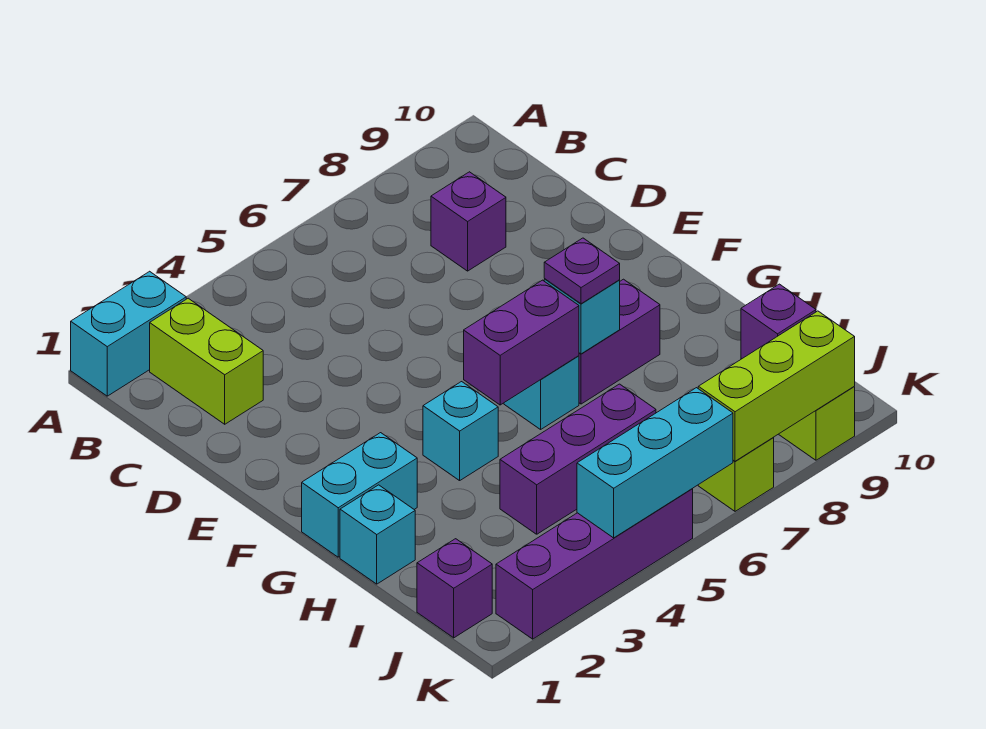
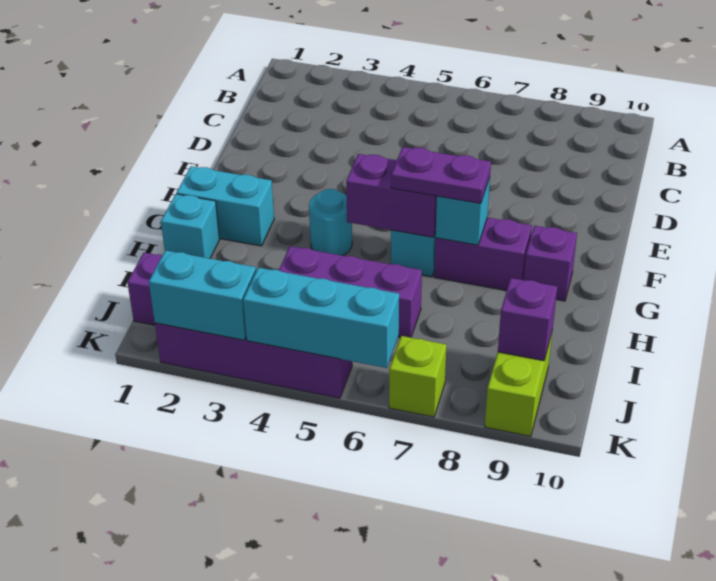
cyan brick A1:A2 level 1 -> cyan brick K2:K3 level 2
lime brick B2:C2 level 1 -> none
purple brick C8 level 1 -> purple brick G9 level 1
cyan brick G4 level 1 -> cyan round brick G4 level 1
purple plate G7 level 3 -> purple plate G6:G7 level 3
lime brick K7:K9 level 2 -> none

